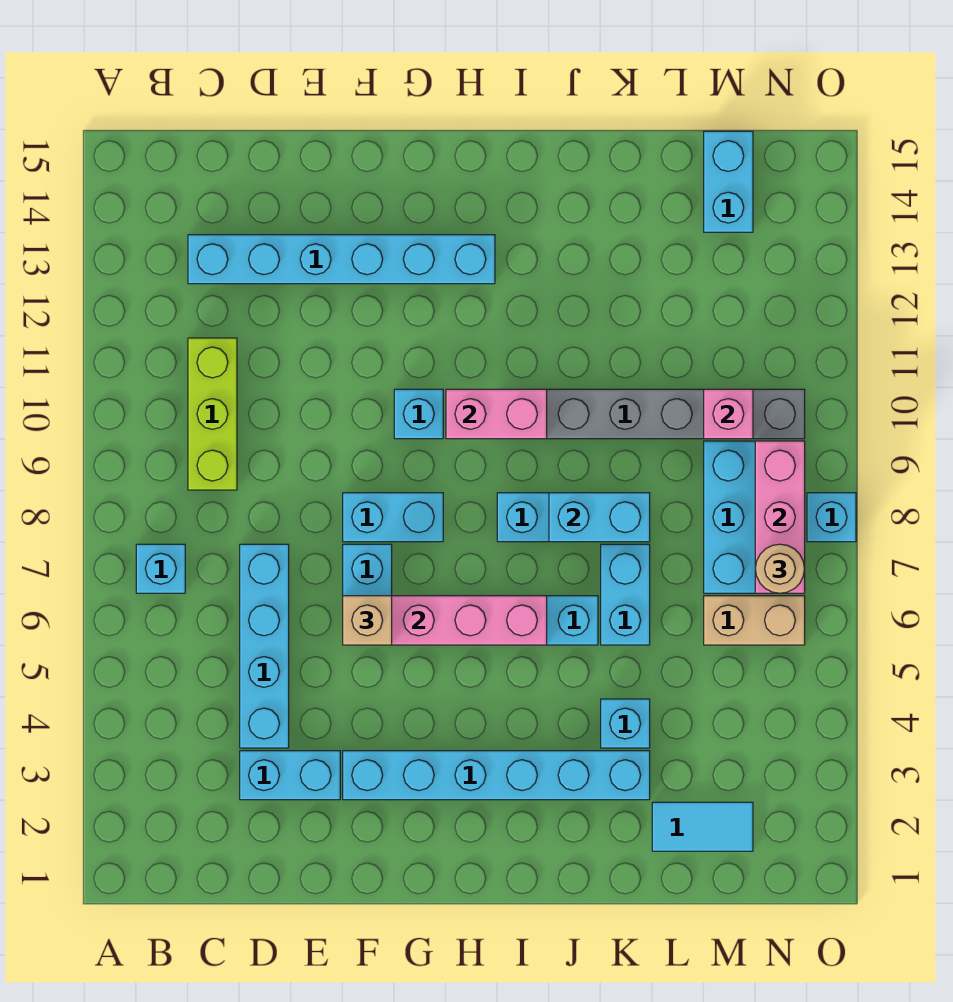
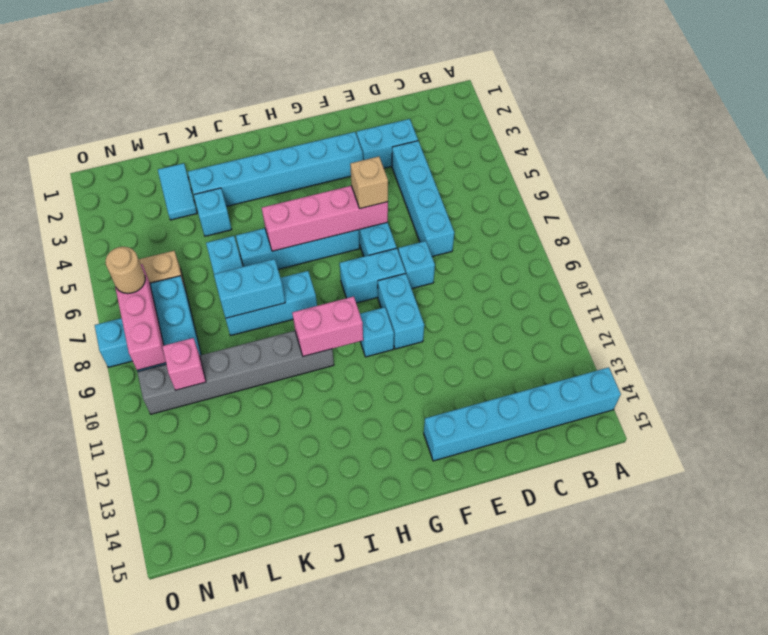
cyan brick B7 level 1 -> cyan brick E8 level 1
lime brick C9:C11 level 1 -> none
cyan brick C13:H13 level 1 -> cyan brick A14:F14 level 1
cyan tile L2:M2 level 1 -> cyan tile L2:L3 level 1
cyan brick M14:M15 level 1 -> cyan brick F9:F10 level 1

